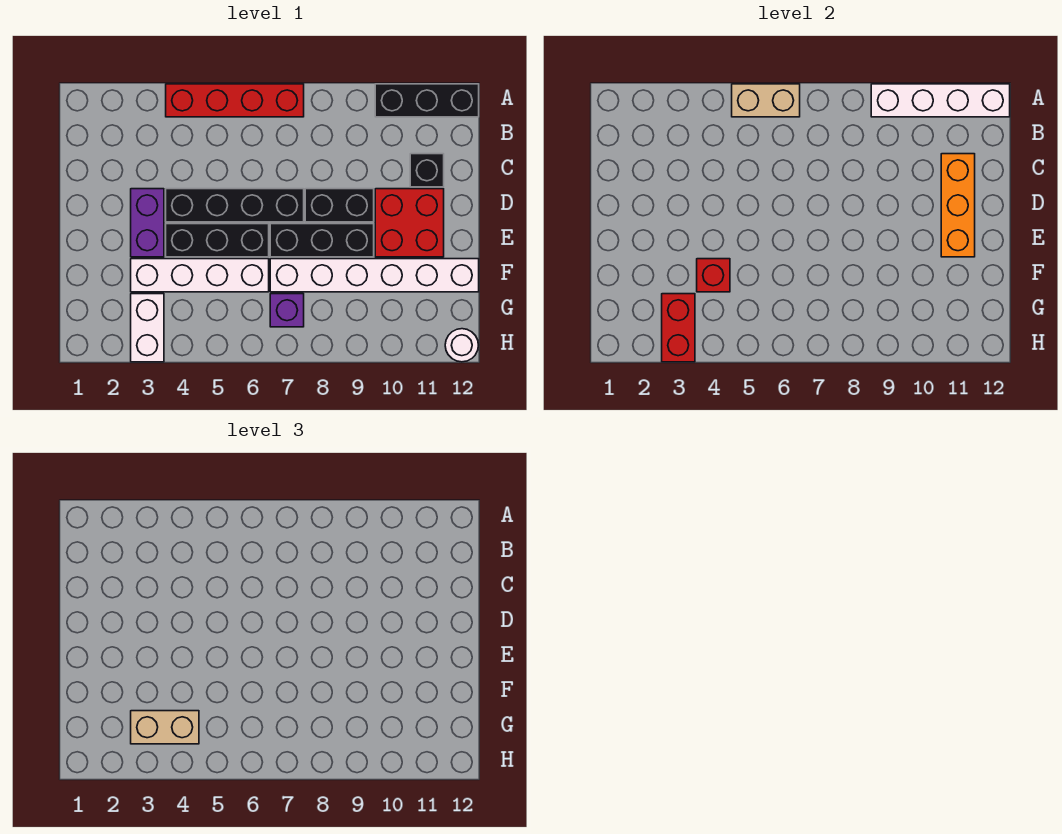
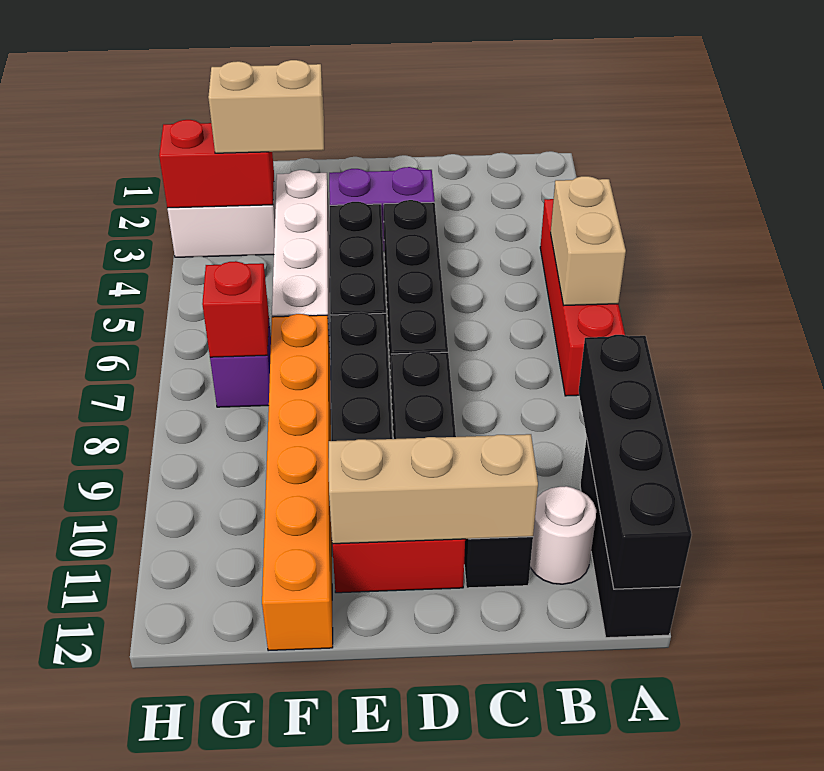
white brick A9:A12 level 2 -> black brick A9:A12 level 2
orange brick C11:E11 level 2 -> tan brick C11:E11 level 2
red brick F4 level 2 -> red brick G7 level 2
white brick F7:F12 level 1 -> orange brick F7:F12 level 1
tan brick G3:G4 level 3 -> tan brick F3:G3 level 3
white round brick H12 level 1 -> white round brick B11 level 1

